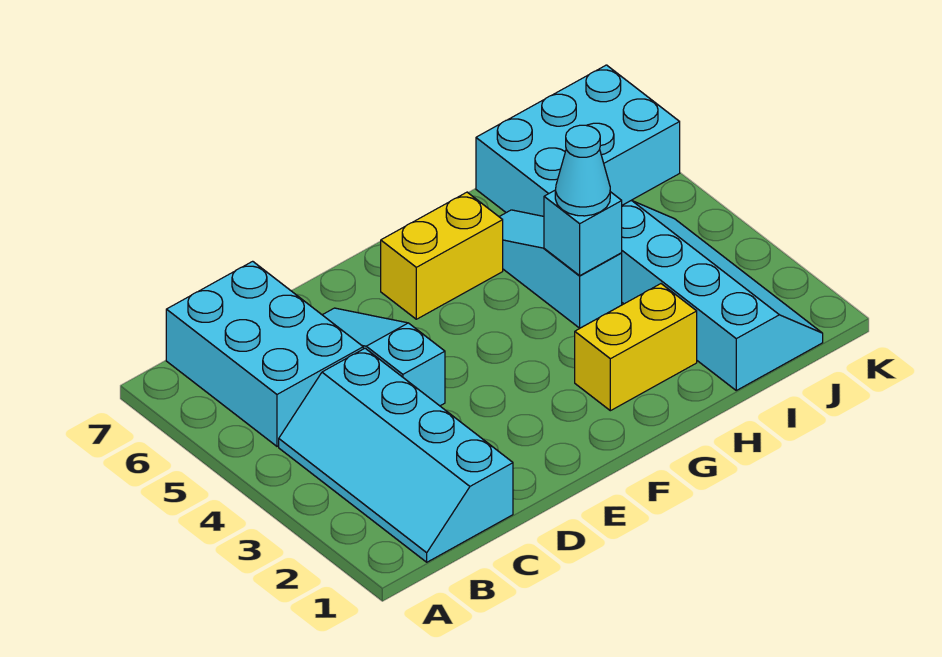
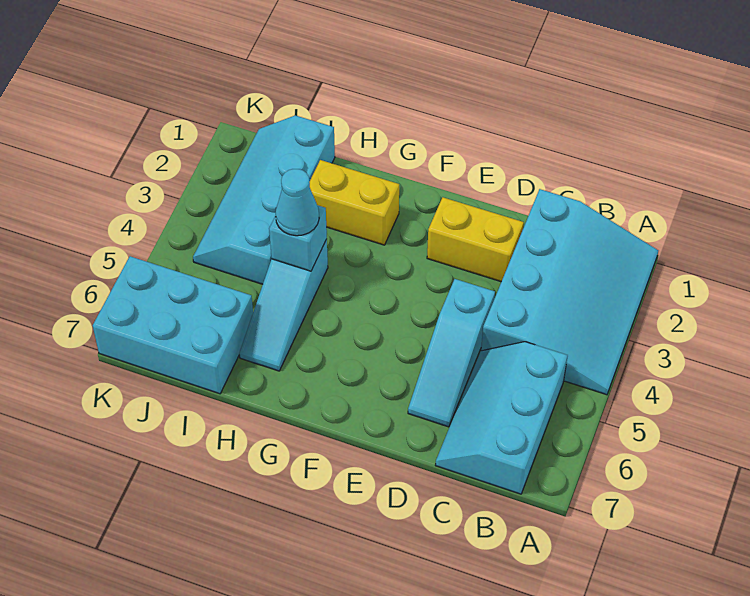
cyan slope B1:C4 level 1 top C -> cyan slope A1:C4 level 1 top C
cyan brick B5:C7 level 1 -> cyan slope B5:C7 level 1 top B
yellow brick F6:G6 level 1 -> yellow brick D2:E2 level 1

